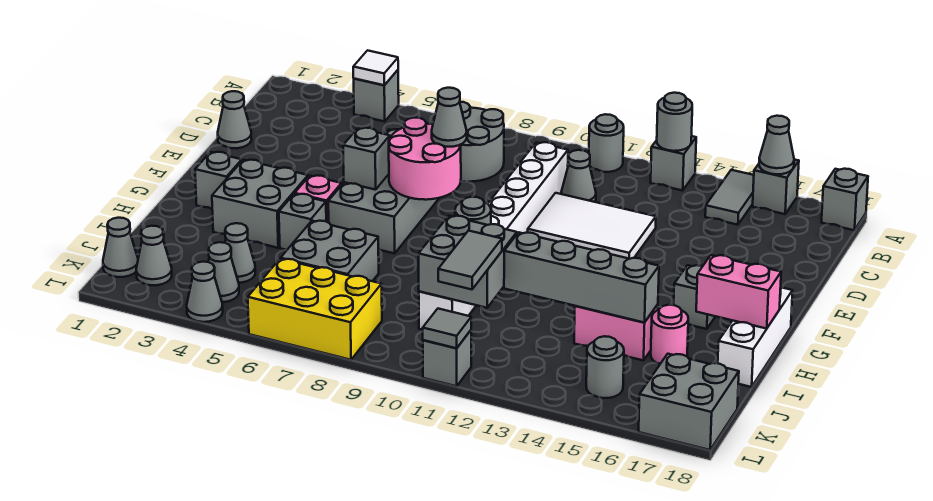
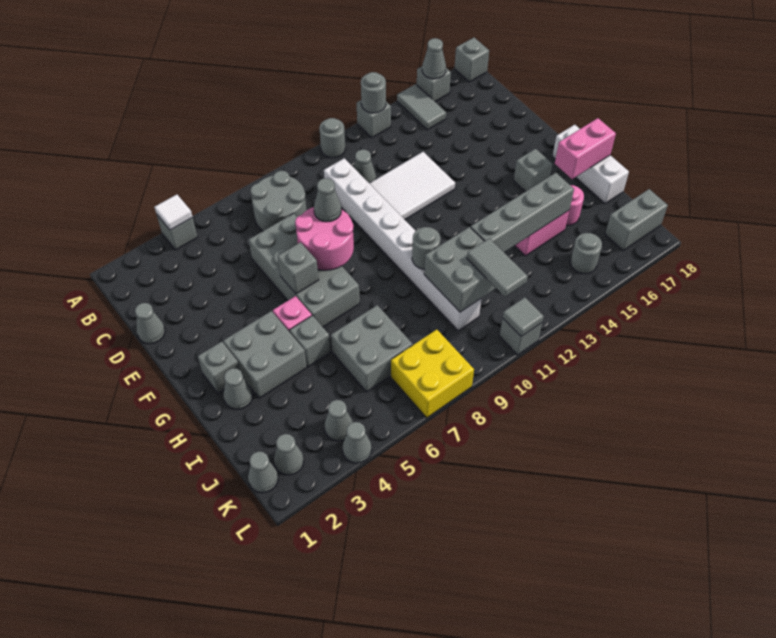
grey cone J4 level 1 -> grey cone H2 level 1
yellow brick K6:L8 level 1 -> yellow brick K7:L8 level 1
grey brick K17:L18 level 1 -> grey brick K17:K18 level 1

